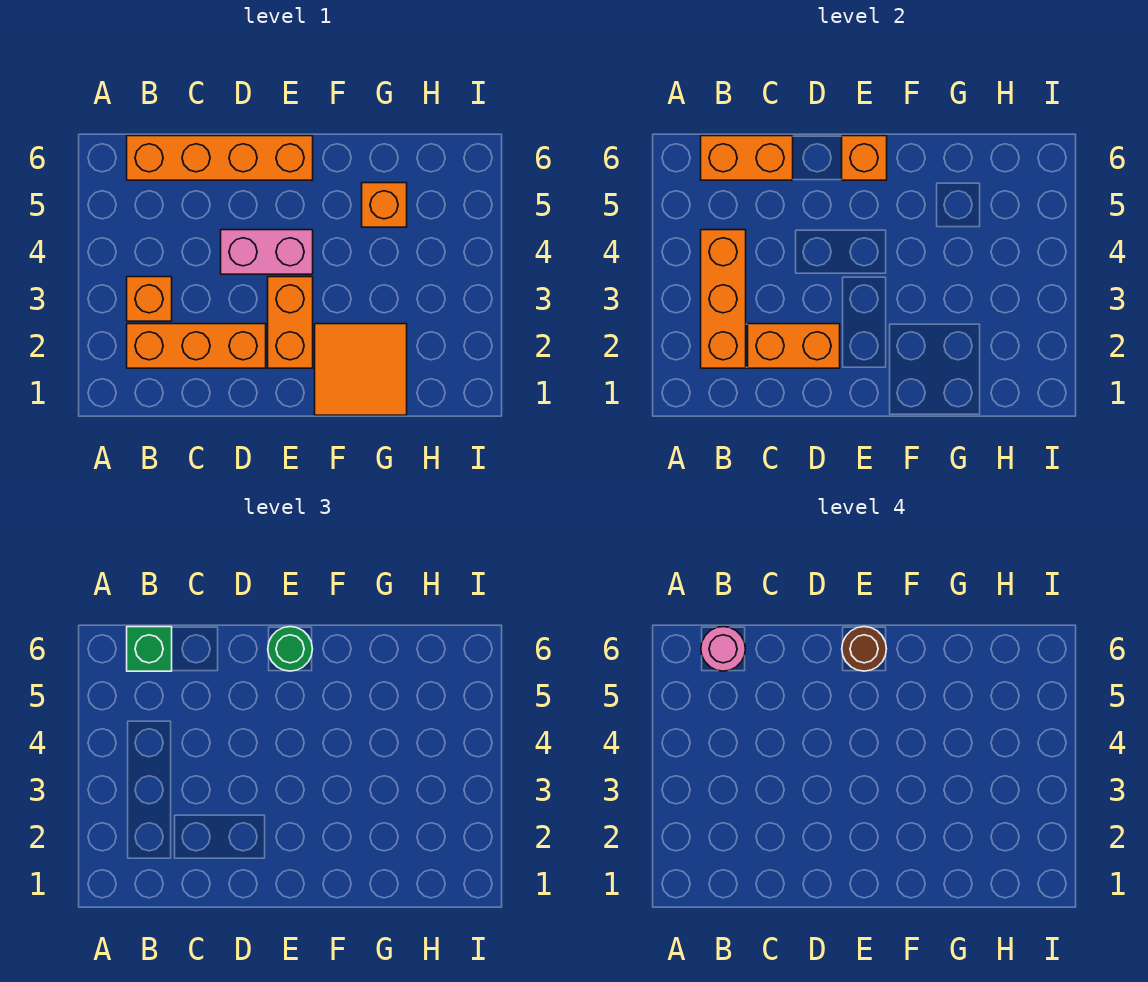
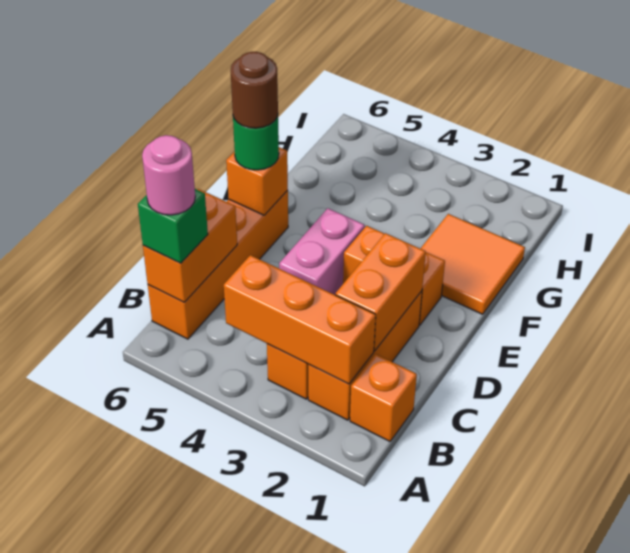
orange brick G5 level 1 -> orange brick B1 level 1

